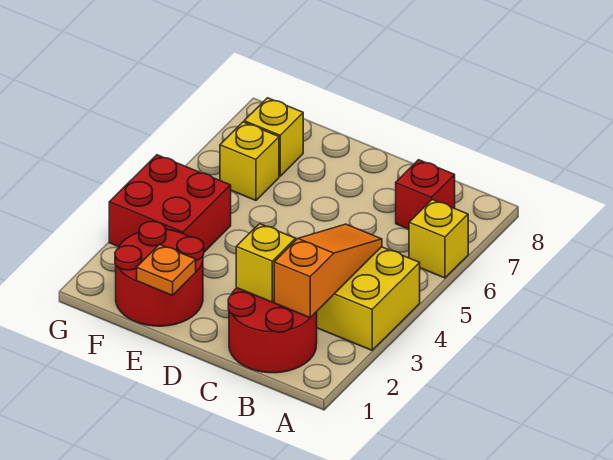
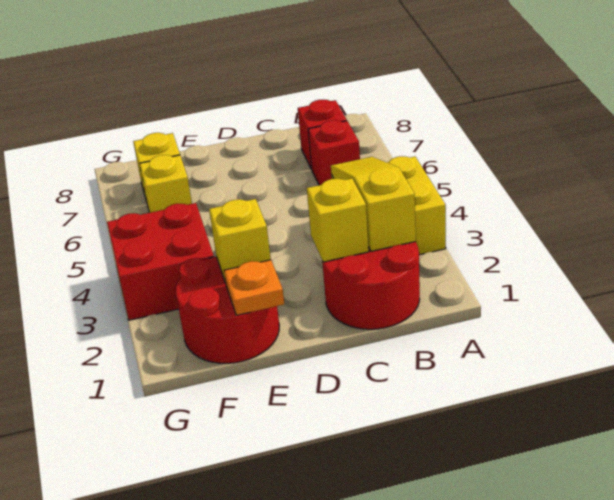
yellow brick A6 level 1 -> yellow brick E2 level 2
orange slope B2:B4 level 2 top 2 -> yellow slope B2:B4 level 2 top 2
none -> red brick B6 level 1

